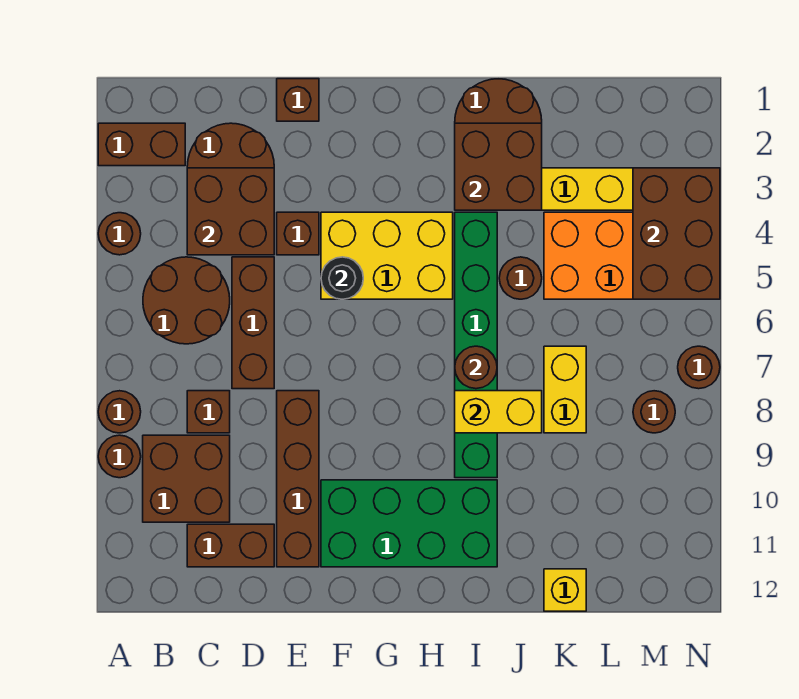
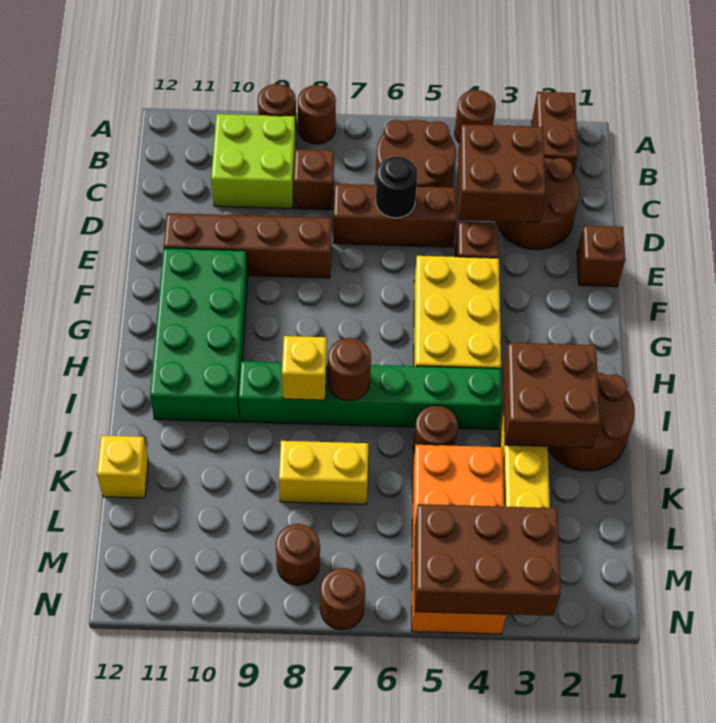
brown brick B9:C10 level 1 -> lime brick B9:C10 level 1
brown brick C11:D11 level 1 -> none
black round brick F5 level 2 -> black round brick D6 level 2
yellow brick I8:J8 level 2 -> yellow brick I8 level 2

